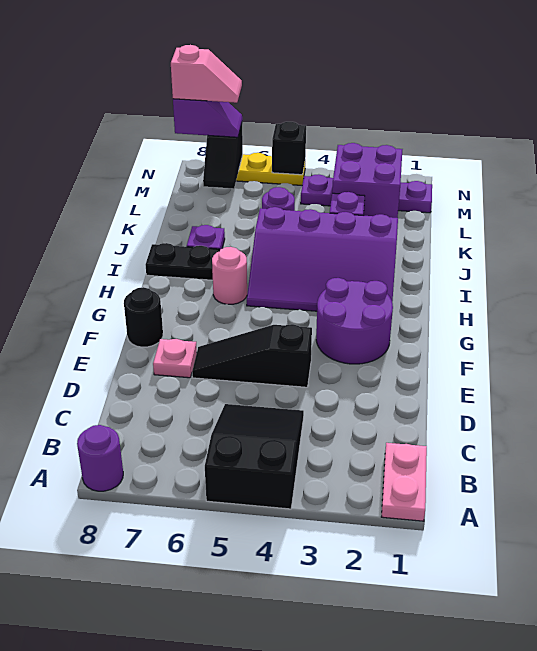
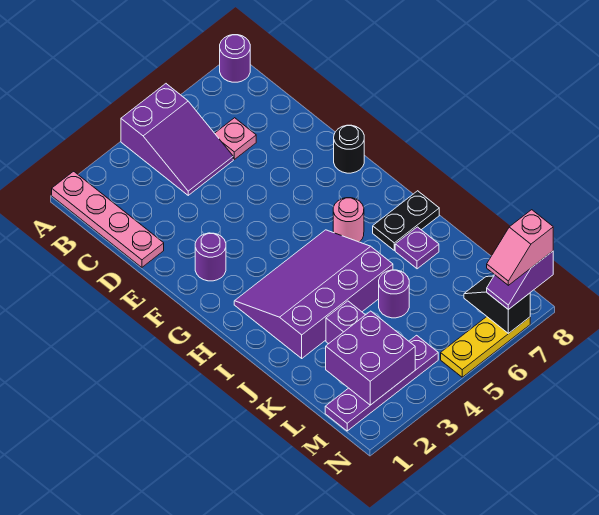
pink plate A1:B1 level 1 -> pink plate A1:D1 level 1
black slope A4:C5 level 1 top A -> purple slope A4:C5 level 1 top A
black slope E4:E6 level 1 top 4 -> none
pink plate E7 level 1 -> pink plate C6 level 1
purple round brick F2:G3 level 1 -> purple round brick F2 level 1
black brick N5 level 2 -> none

